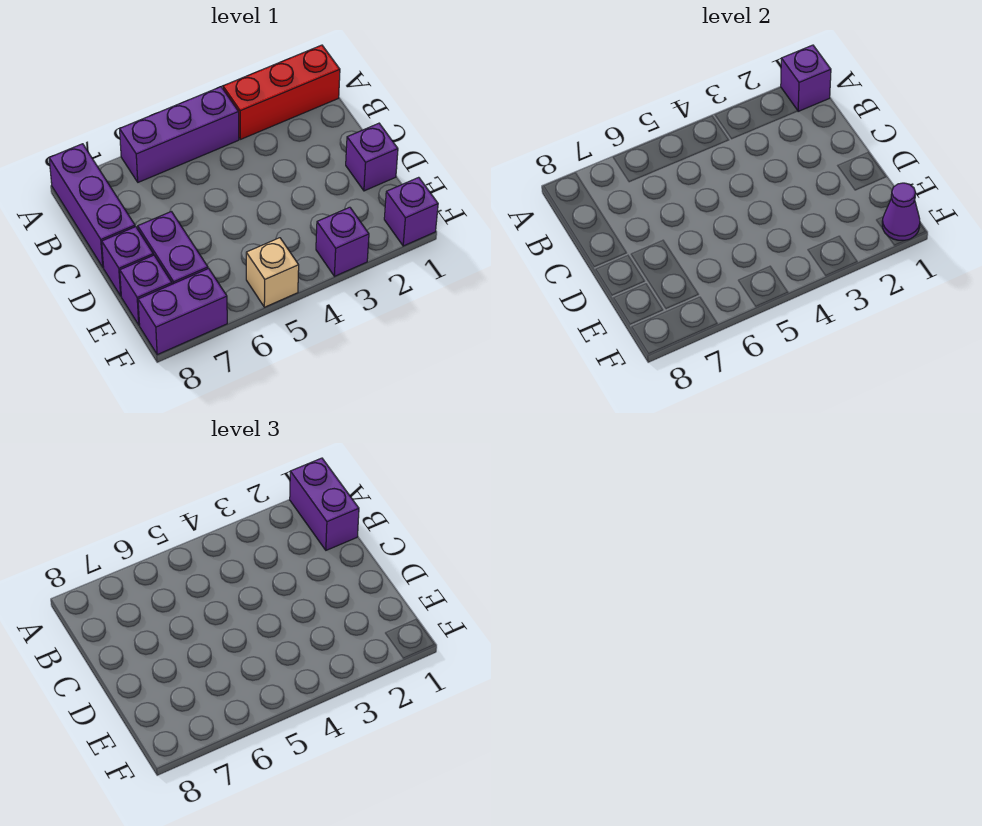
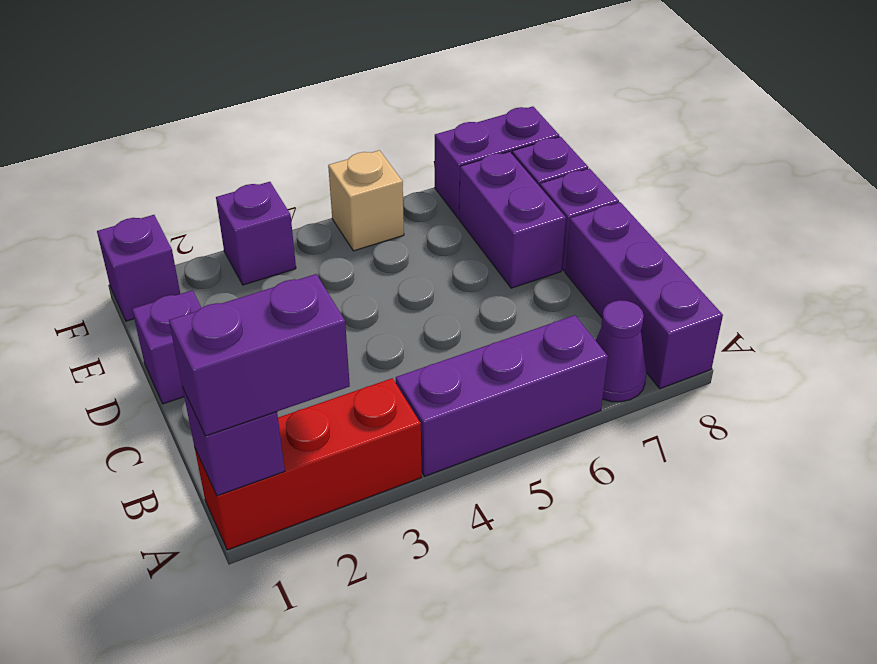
purple brick A1:B1 level 3 -> purple brick A1:A2 level 3
purple cone F1 level 2 -> purple cone A7 level 1

